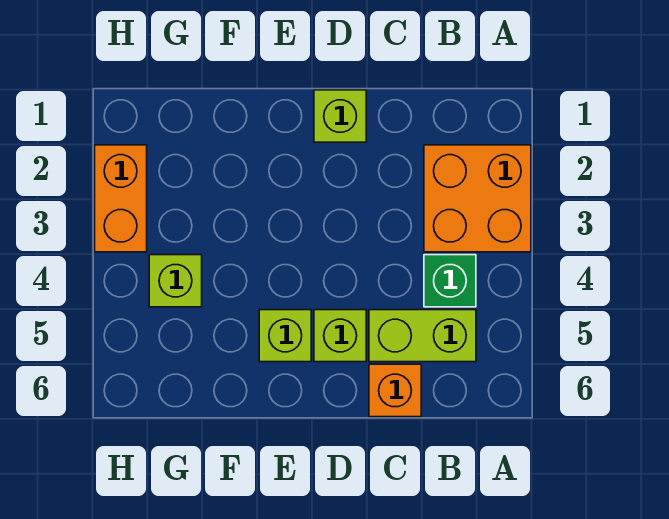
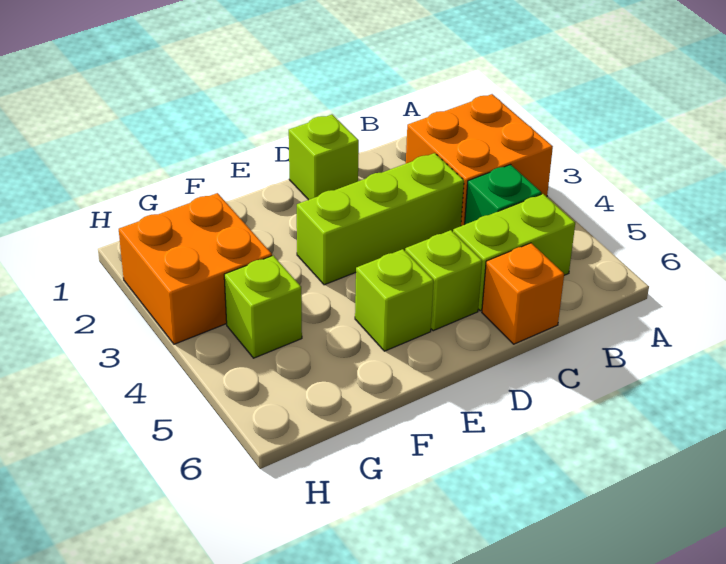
none -> lime brick C3:E3 level 1
orange brick H2:H3 level 1 -> orange brick G2:H3 level 1

